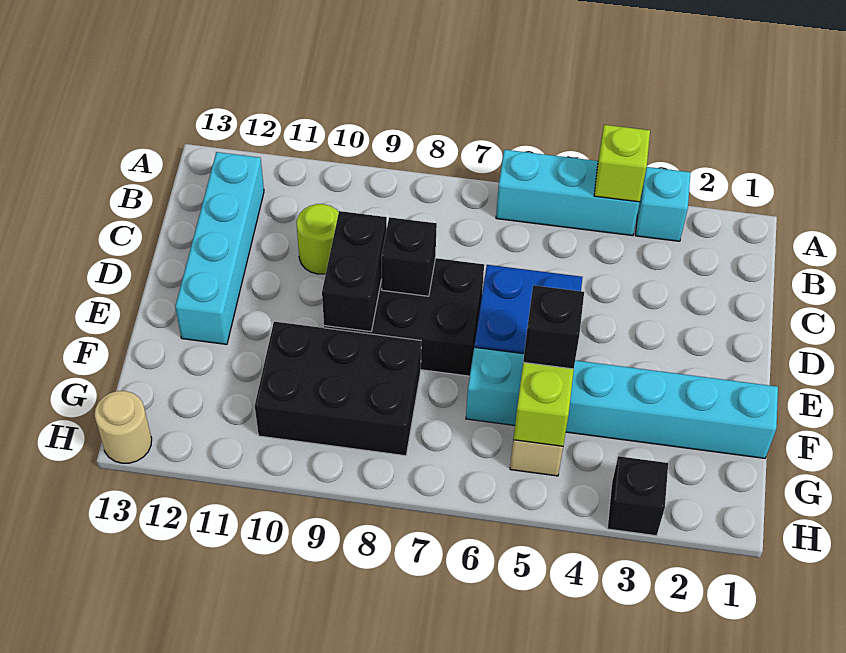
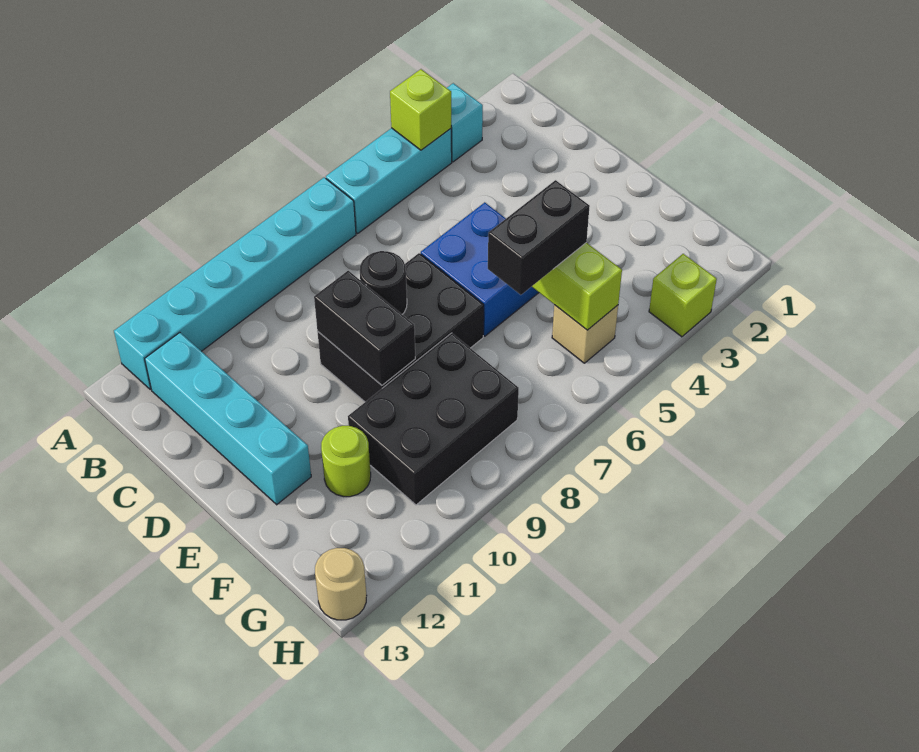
lime round brick C10 level 1 -> lime round brick F11 level 1
black brick D8 level 2 -> black round brick D8 level 2
cyan brick F1:F6 level 1 -> cyan brick A7:A12 level 1
black brick F5 level 3 -> black brick F5:F6 level 3
black brick H3 level 1 -> lime brick H3 level 1

